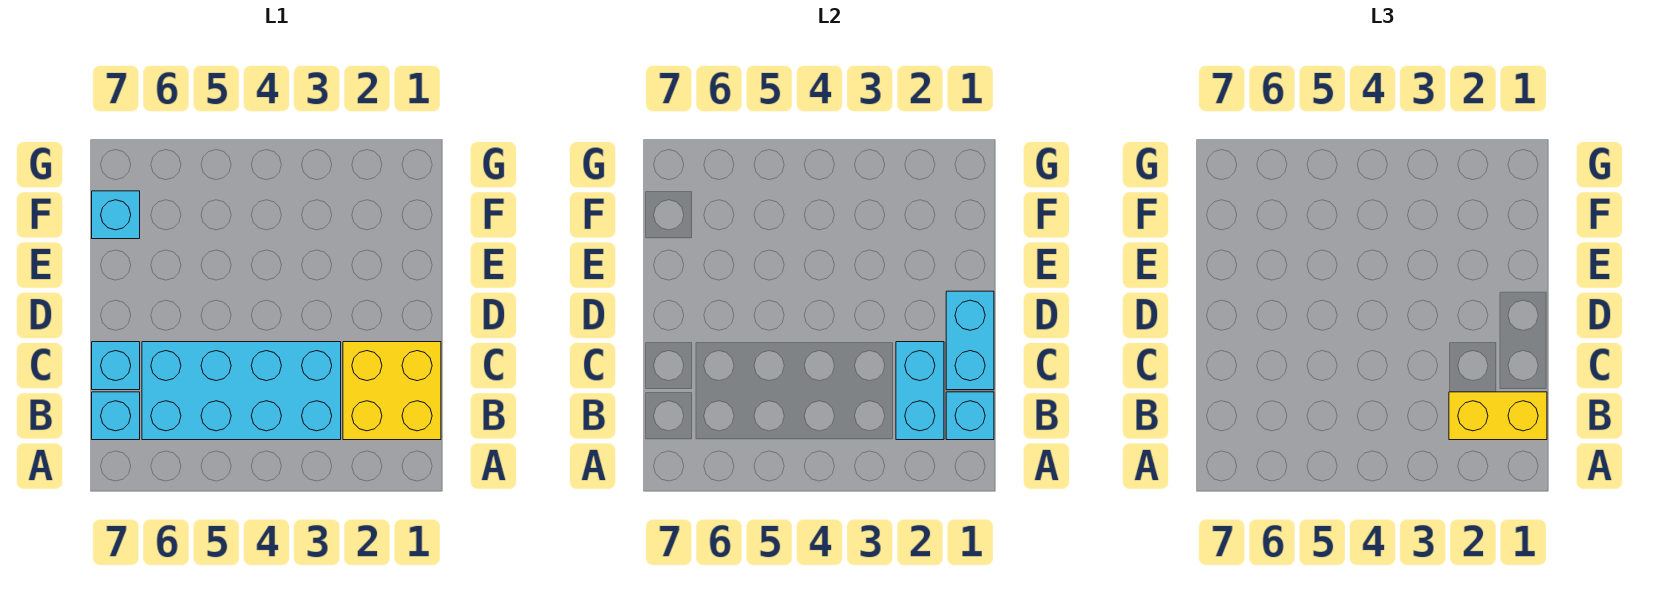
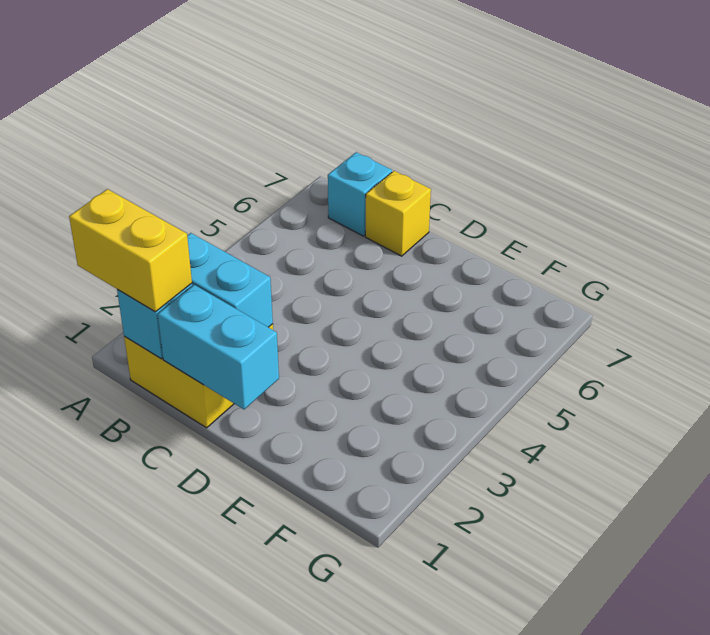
yellow brick B1:B2 level 3 -> yellow brick A1:B1 level 3
cyan brick B3:C6 level 1 -> none
cyan brick C7 level 1 -> yellow brick C7 level 1
cyan brick F7 level 1 -> none

